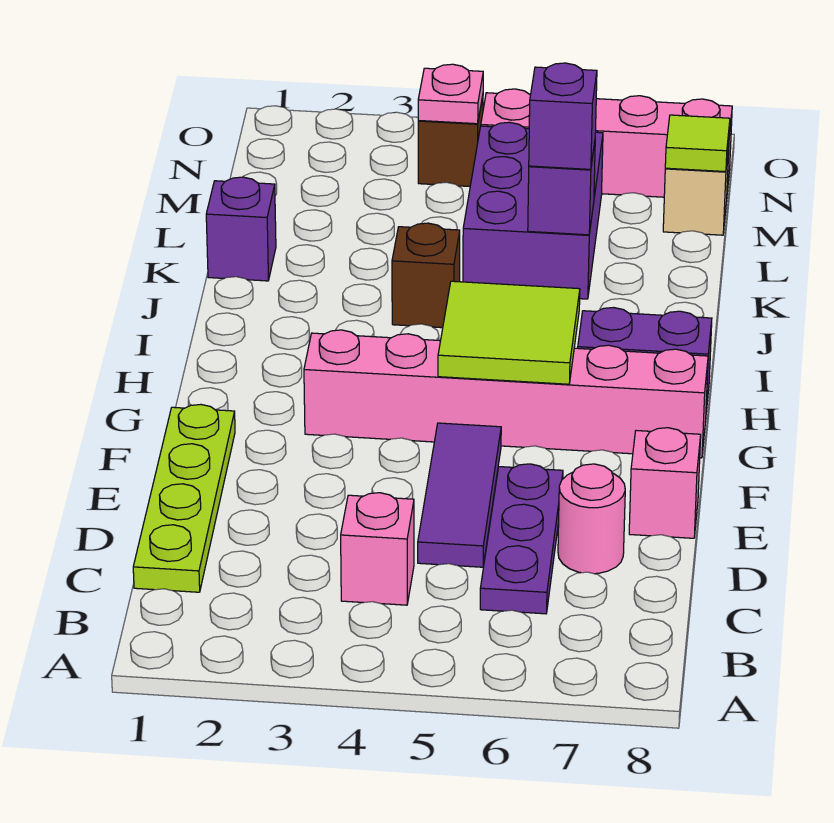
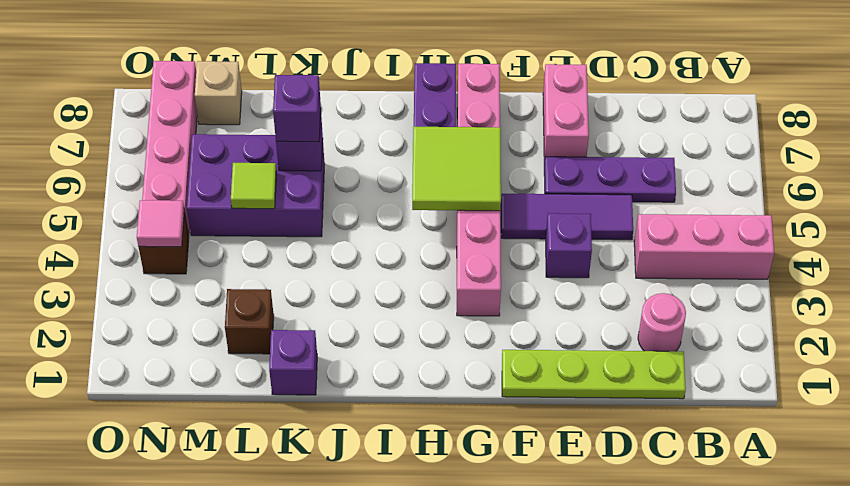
pink brick C4 level 1 -> pink brick A4:C4 level 1
pink round brick D7 level 1 -> pink round brick C2 level 1
none -> purple brick E4 level 1
pink brick E8 level 1 -> pink brick E7:E8 level 1
brown brick J4 level 1 -> brown brick L2 level 1
lime tile M8 level 2 -> lime tile L5 level 2
pink plate N4 level 2 -> pink tile N4 level 2

